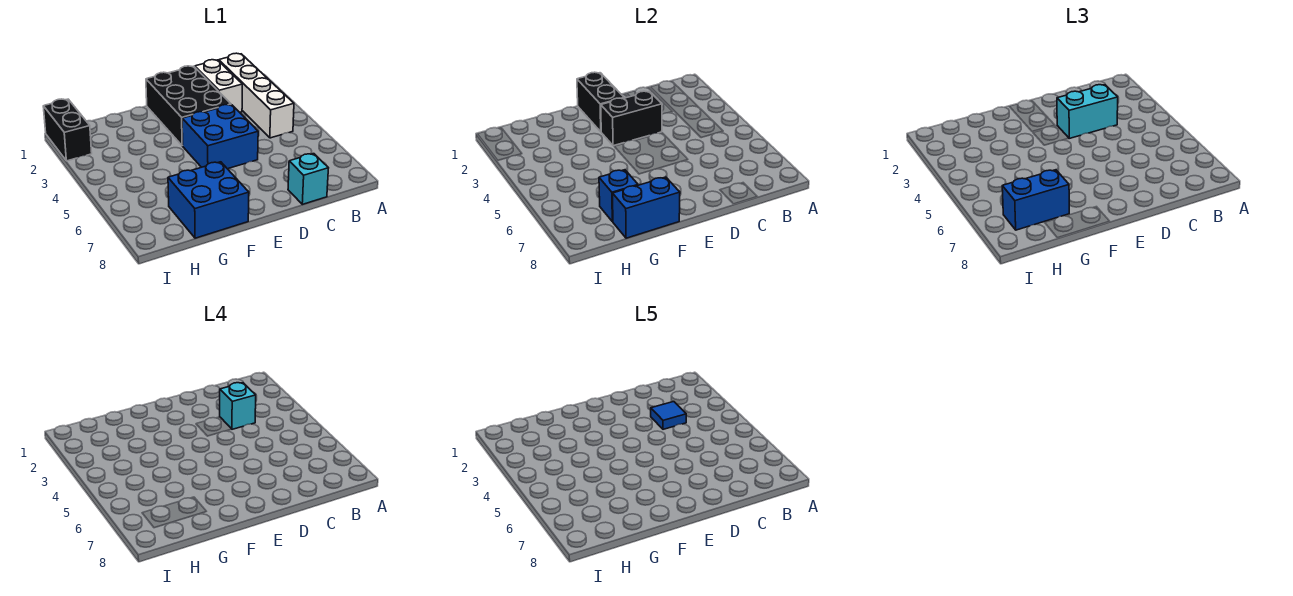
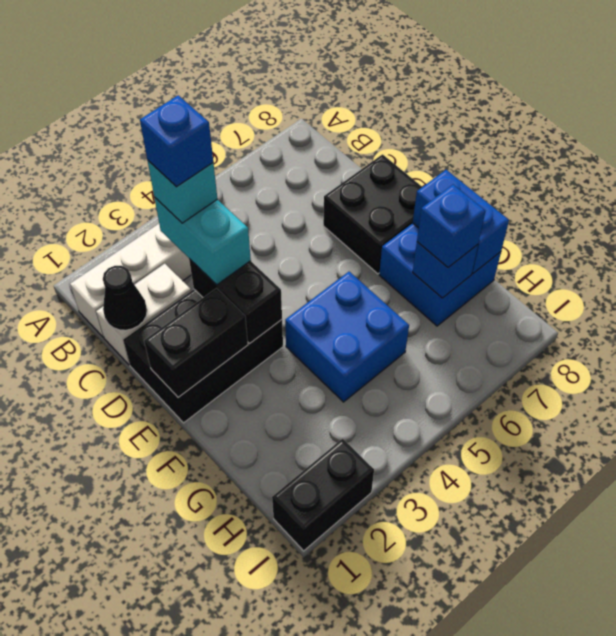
none -> black cone C1 level 2
blue tile C3 level 5 -> blue brick C3 level 5
cyan brick C8 level 1 -> none
blue brick D4:E5 level 1 -> blue brick F4:G5 level 1
none -> black brick D7:E8 level 1
blue brick G7:H7 level 3 -> blue brick G7 level 3

